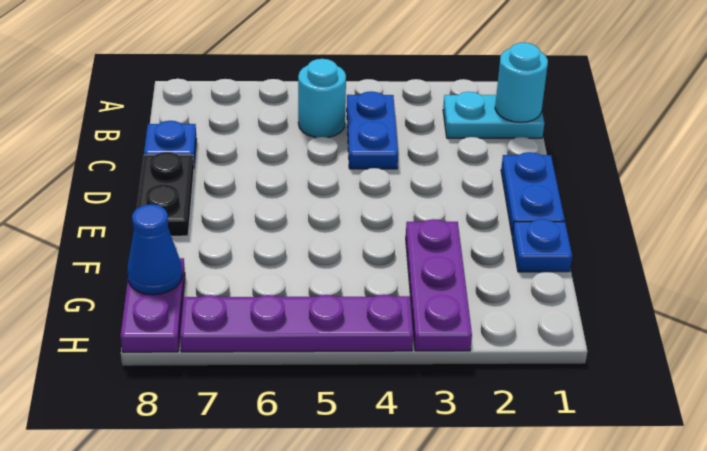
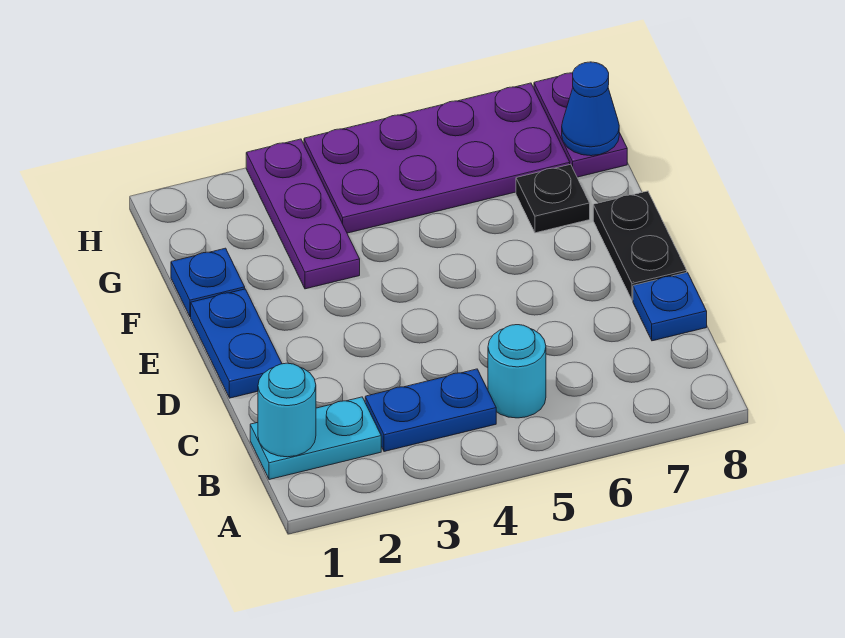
blue plate B4:C4 level 1 -> blue plate B3:B4 level 1
none -> black plate F7 level 1
purple plate H4:H7 level 1 -> purple plate G4:H7 level 1

